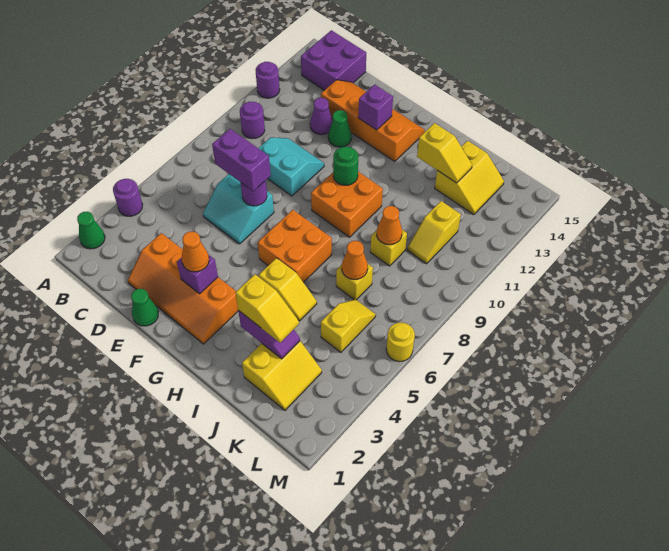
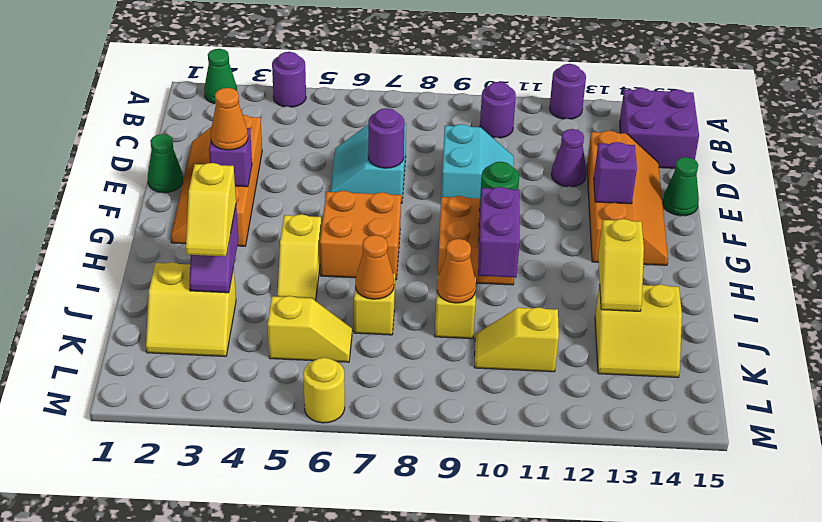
purple brick D7:E7 level 3 -> purple brick H10:I10 level 2
green cone E12 level 1 -> green cone E15 level 1

